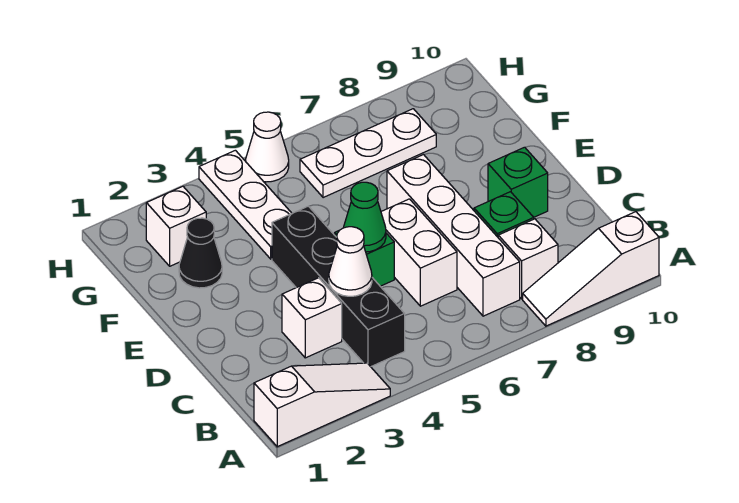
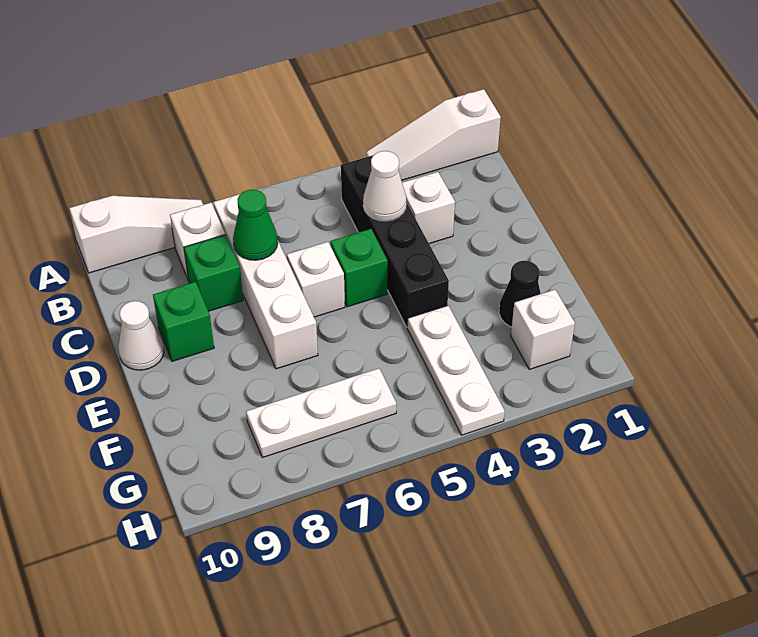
white brick C6:D6 level 1 -> white brick D6 level 1
green cone D5 level 2 -> green cone C7 level 2
white cone H5 level 1 -> white cone D10 level 1

